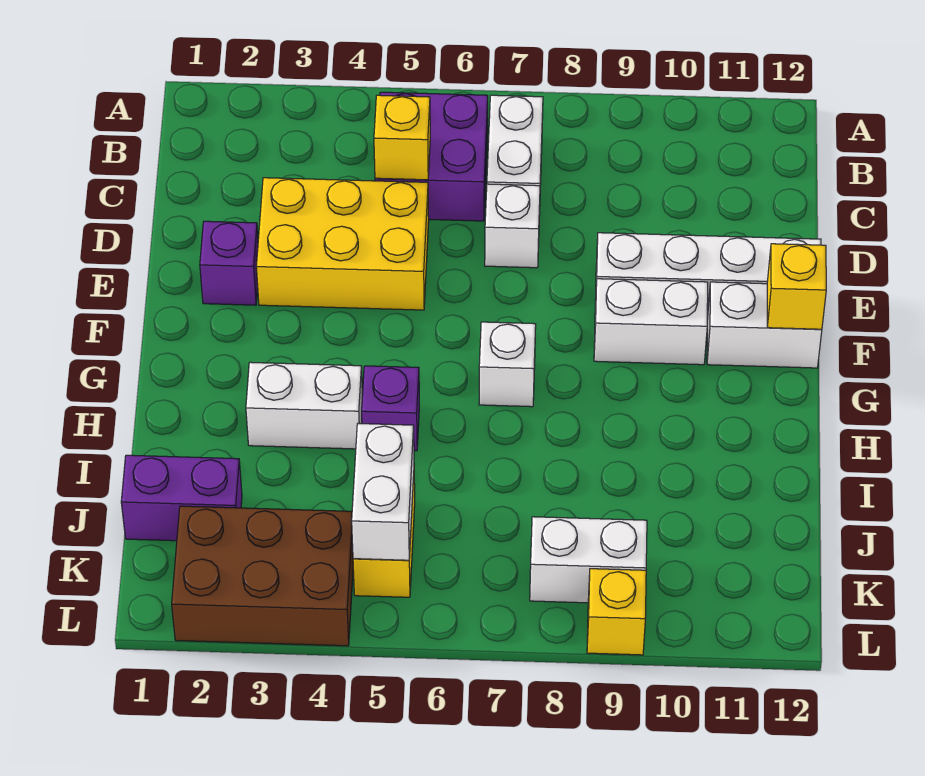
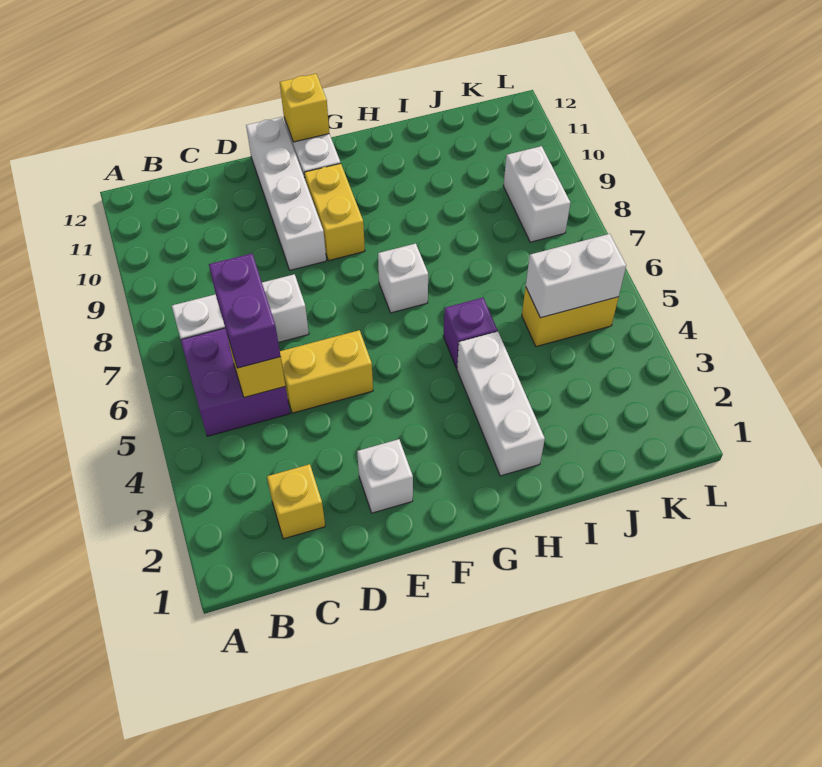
yellow brick D3:E5 level 1 -> yellow brick D5:E5 level 1
purple brick E2 level 1 -> white brick E2 level 1
white brick F9:F10 level 1 -> yellow brick F9:F10 level 1
white brick H3:H4 level 1 -> white brick H2:H4 level 1
purple brick J1:J2 level 1 -> purple brick C5:C6 level 3
brown brick K2:L4 level 1 -> none
yellow brick L9 level 1 -> yellow brick C2 level 1

